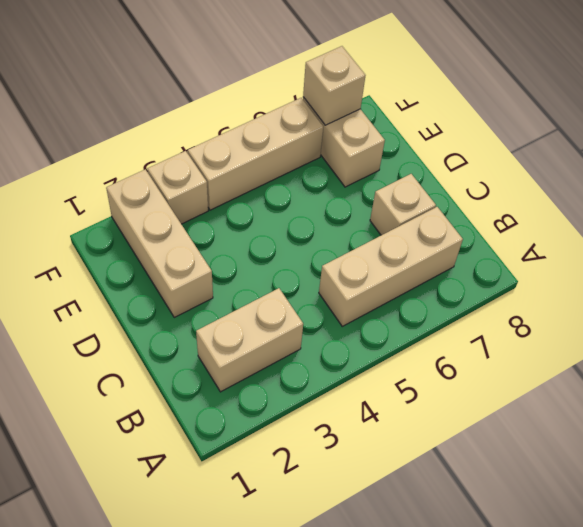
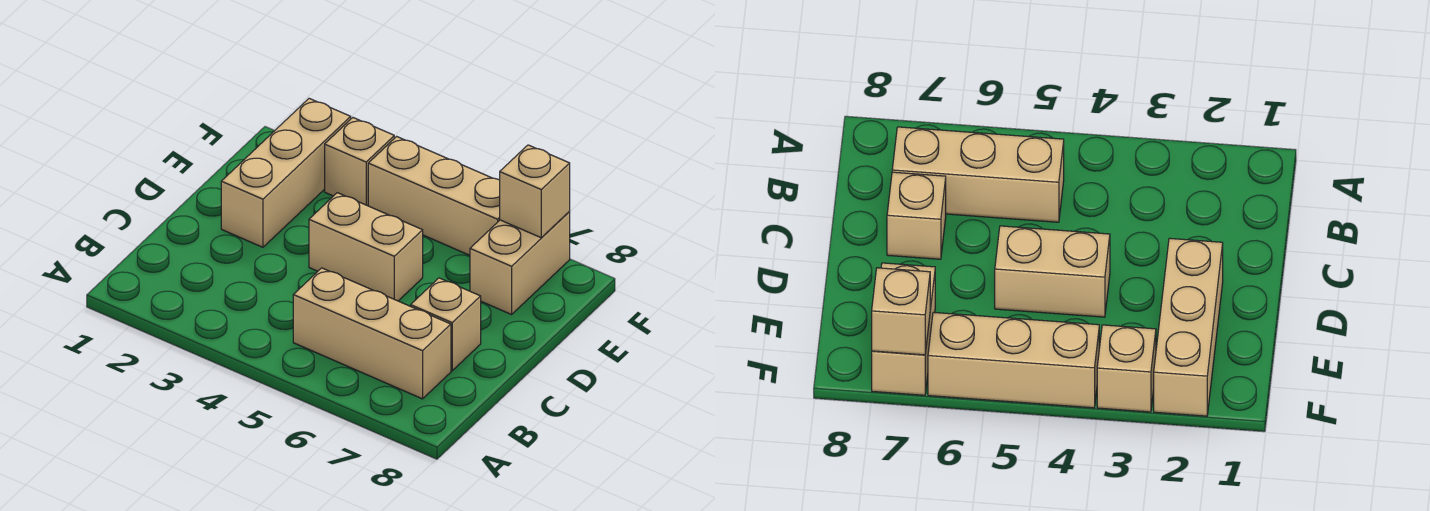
tan brick B2:B3 level 1 -> tan brick D4:D5 level 1

